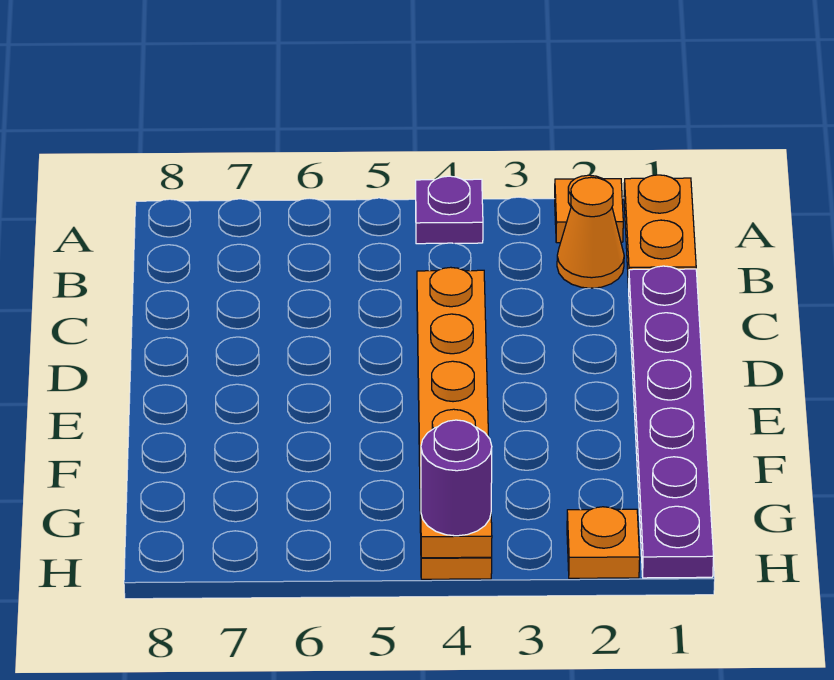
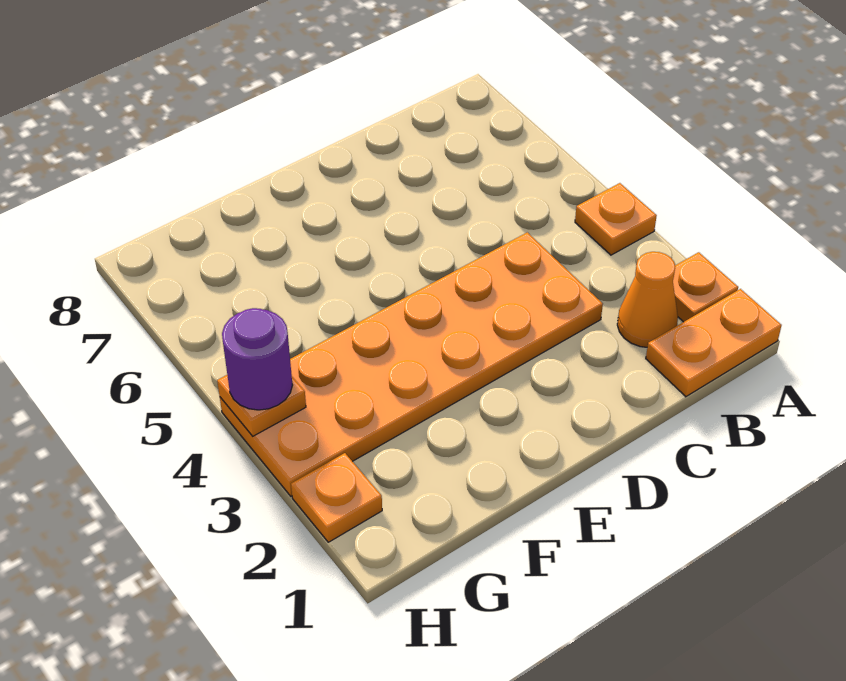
purple plate A4 level 1 -> orange plate A4 level 1
purple plate C1:H1 level 1 -> none
orange plate C4:H4 level 1 -> orange plate C3:H4 level 1

